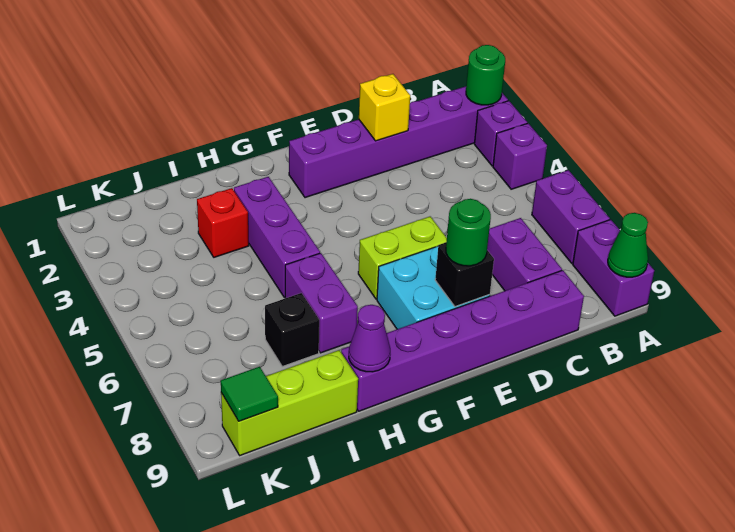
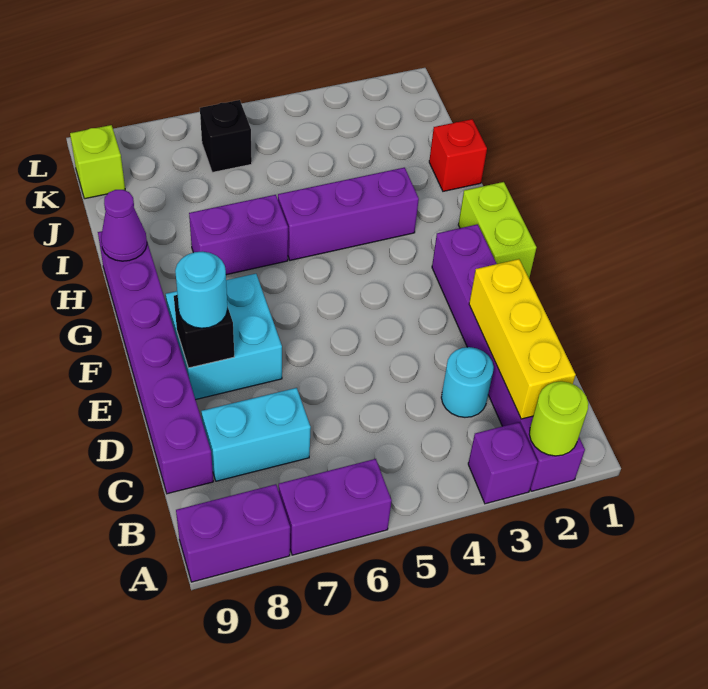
green round brick A2 level 2 -> lime round brick A2 level 2
purple brick A4 level 1 -> none
green cone A9 level 2 -> none
none -> cyan round brick C3 level 1
purple brick C7:C8 level 1 -> cyan brick C7:C8 level 1
yellow brick D2 level 2 -> yellow brick B2:D2 level 2
lime brick E6:F6 level 1 -> lime brick F1:G1 level 1
green round brick E8 level 3 -> cyan round brick E8 level 3
red brick I3 level 1 -> red brick I1 level 1
black brick I7 level 1 -> black brick K6 level 1
lime brick I9:K9 level 1 -> lime brick K9 level 1
green tile K9 level 2 -> none

